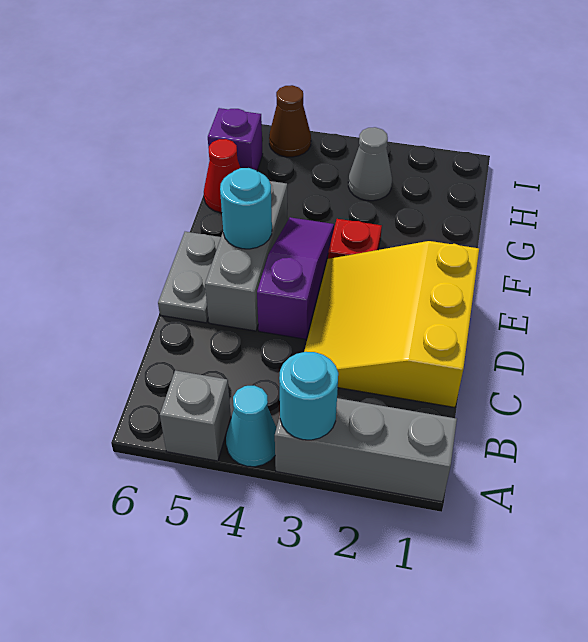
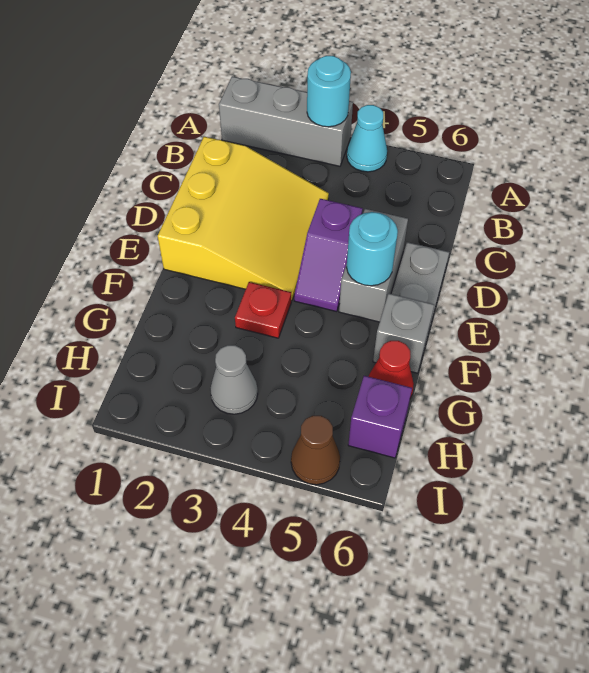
grey brick A5 level 1 -> grey brick F6 level 1
purple slope D4:F4 level 1 top D -> purple slope D4:E4 level 1 top D
grey brick D5:F5 level 1 -> grey brick D5:E5 level 1

